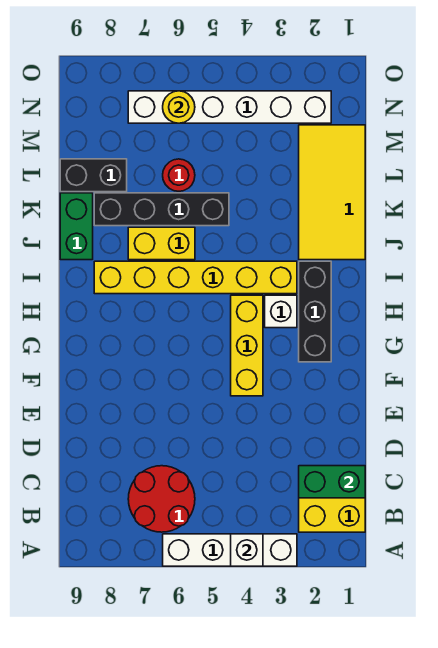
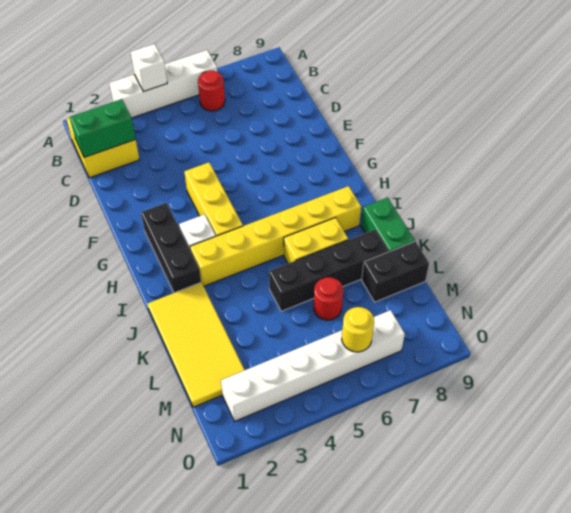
red round brick B6:C7 level 1 -> red round brick B6 level 1

